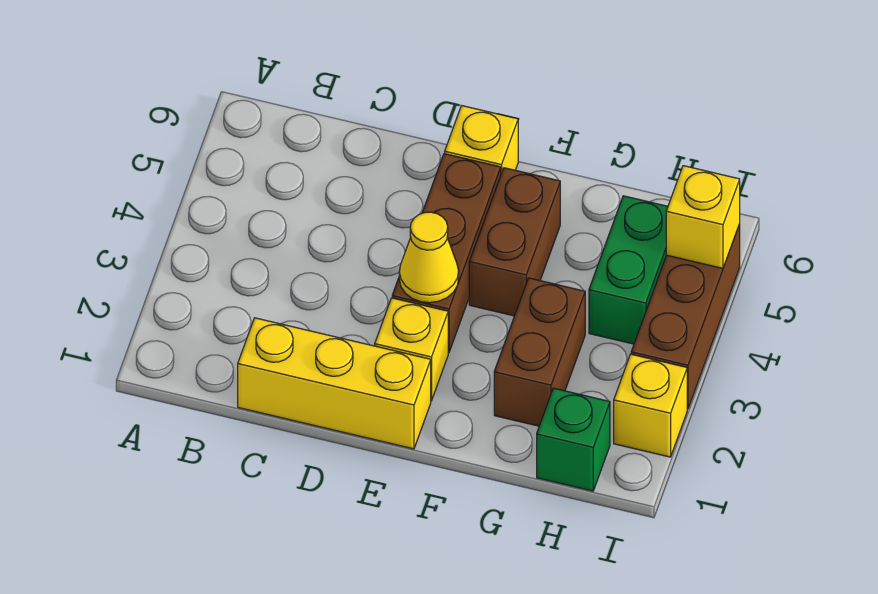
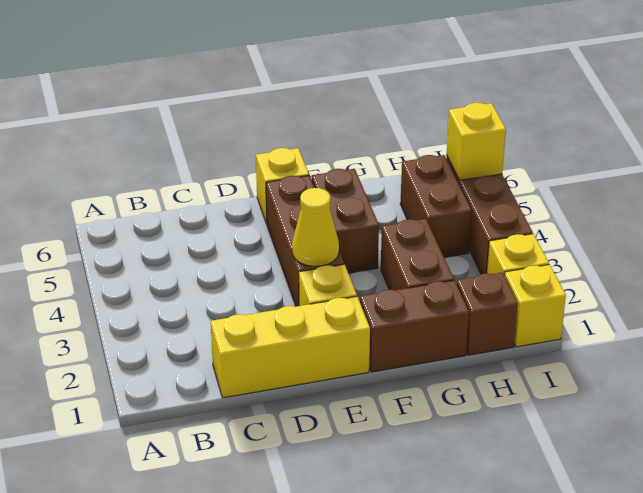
none -> brown brick F1:G1 level 1
green brick H1 level 1 -> brown brick H1 level 1
green brick H4:H5 level 1 -> brown brick H4:H5 level 1
none -> yellow brick I1 level 1

